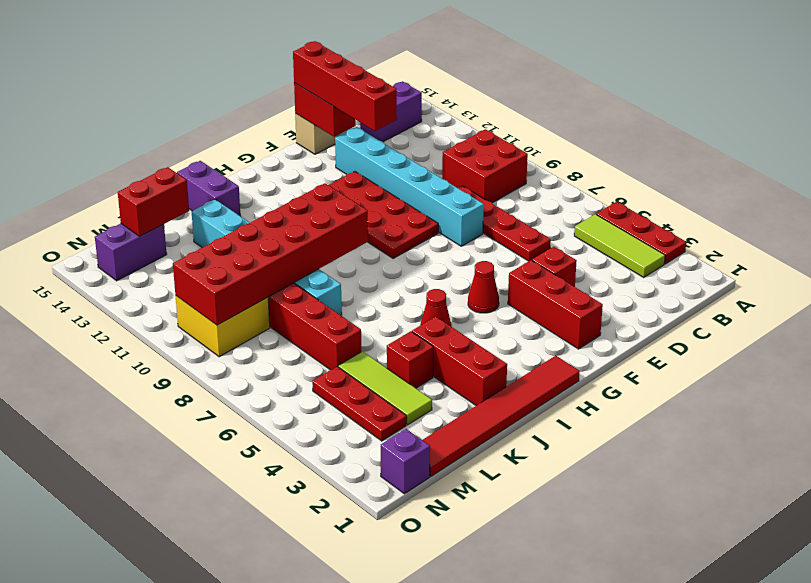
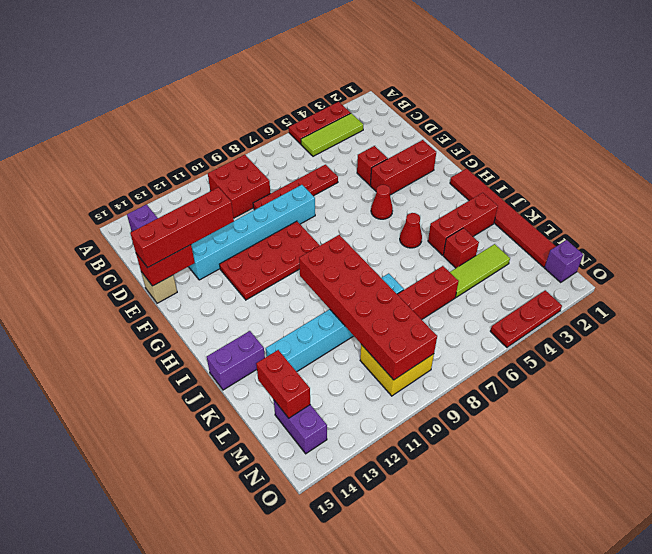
red plate M3:M5 level 1 -> red plate O3:O5 level 1

